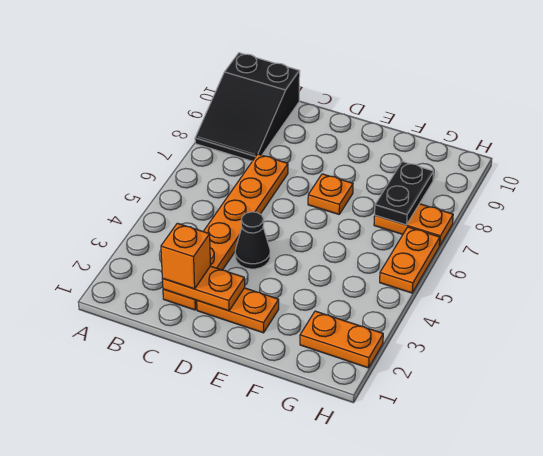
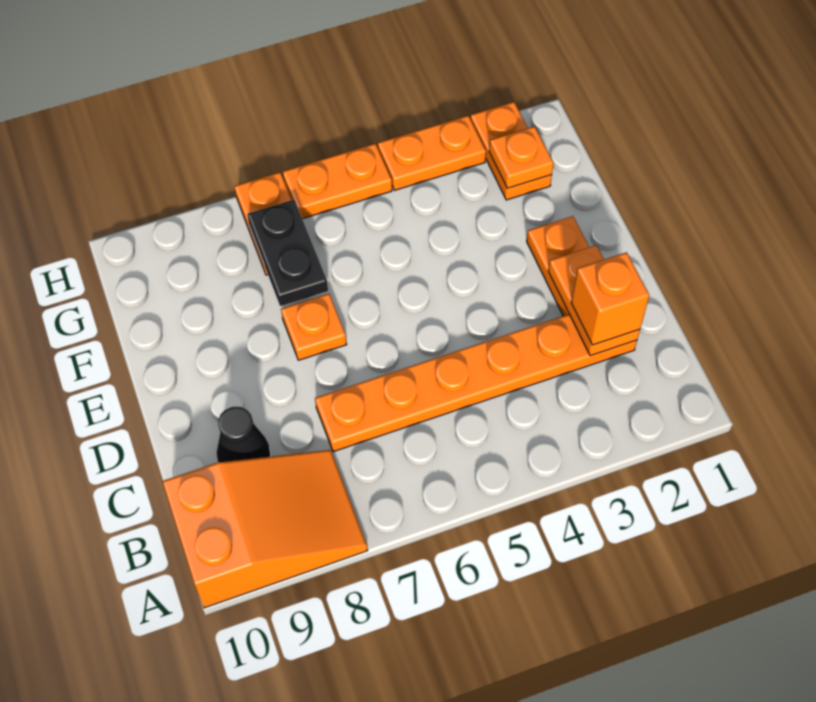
black slope A8:B10 level 1 top 10 -> orange slope A8:B10 level 1 top 10
black cone D4 level 1 -> black cone C9 level 1
none -> orange plate G2 level 2
black plate G7:G8 level 2 -> black plate F7:G7 level 2
none -> orange plate H3:H4 level 1

